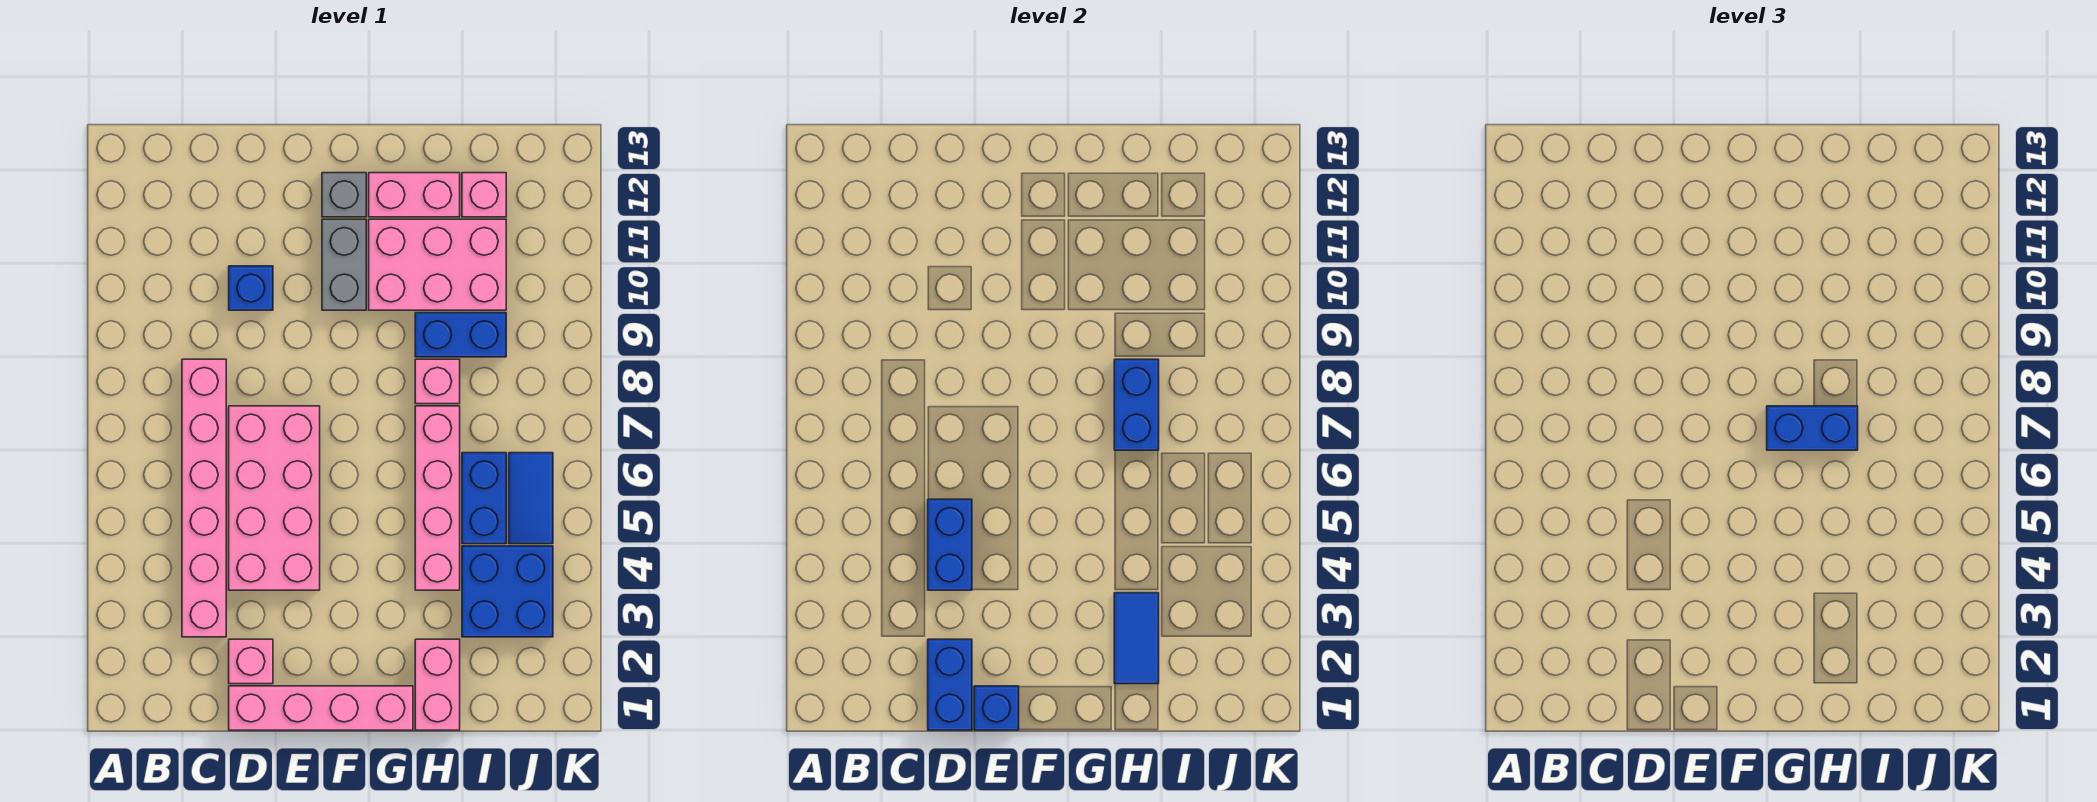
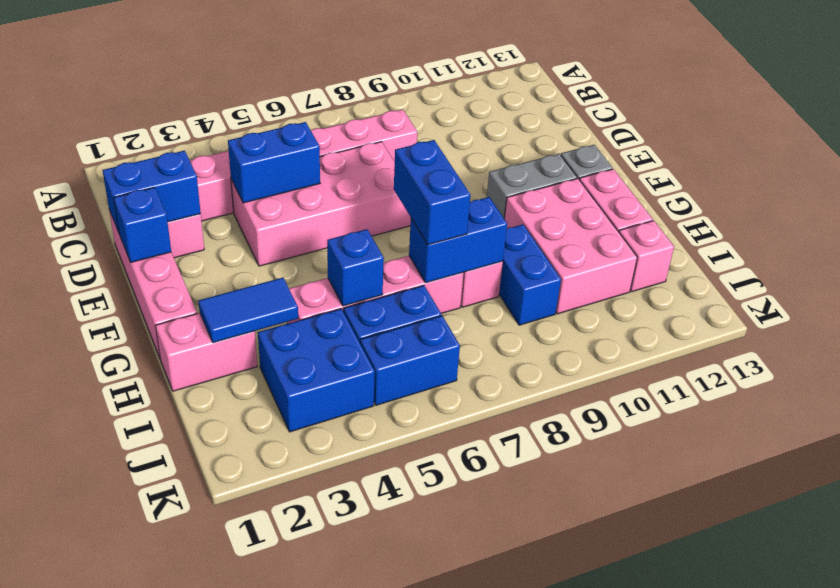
blue brick D10 level 1 -> blue brick H5 level 2
blue tile J5:J6 level 1 -> blue brick J5:J6 level 1

